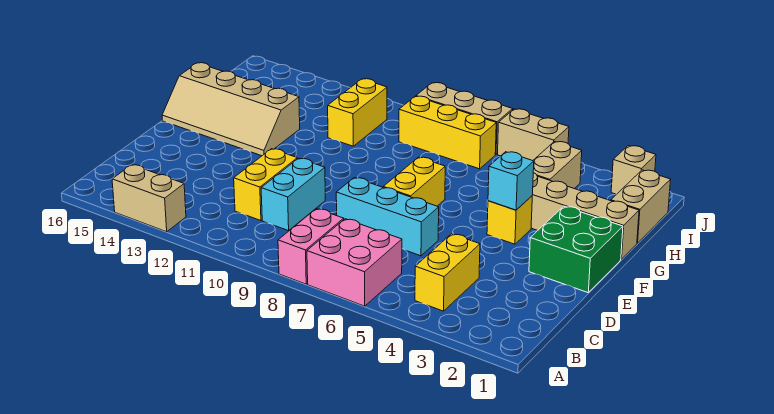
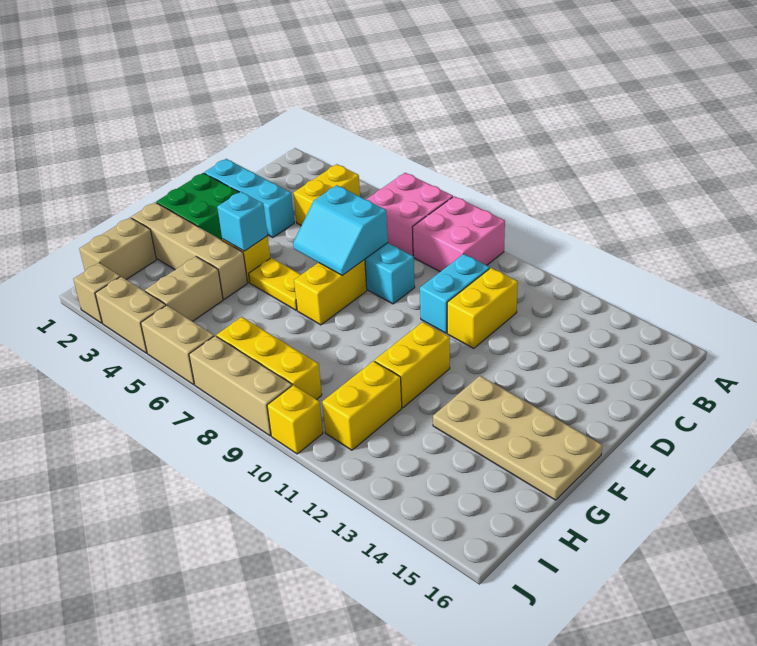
pink brick A8:B8 level 1 -> pink brick A8:B9 level 1
tan brick A13:A14 level 1 -> tan brick J3:J4 level 1
none -> cyan brick D1:D3 level 1
none -> cyan slope D6:E7 level 2 top D
none -> yellow plate F5:F6 level 1
none -> yellow brick F11:G11 level 1
tan slope F13:G16 level 1 top G -> tan plate F13:G16 level 1
none -> yellow brick J10 level 1

